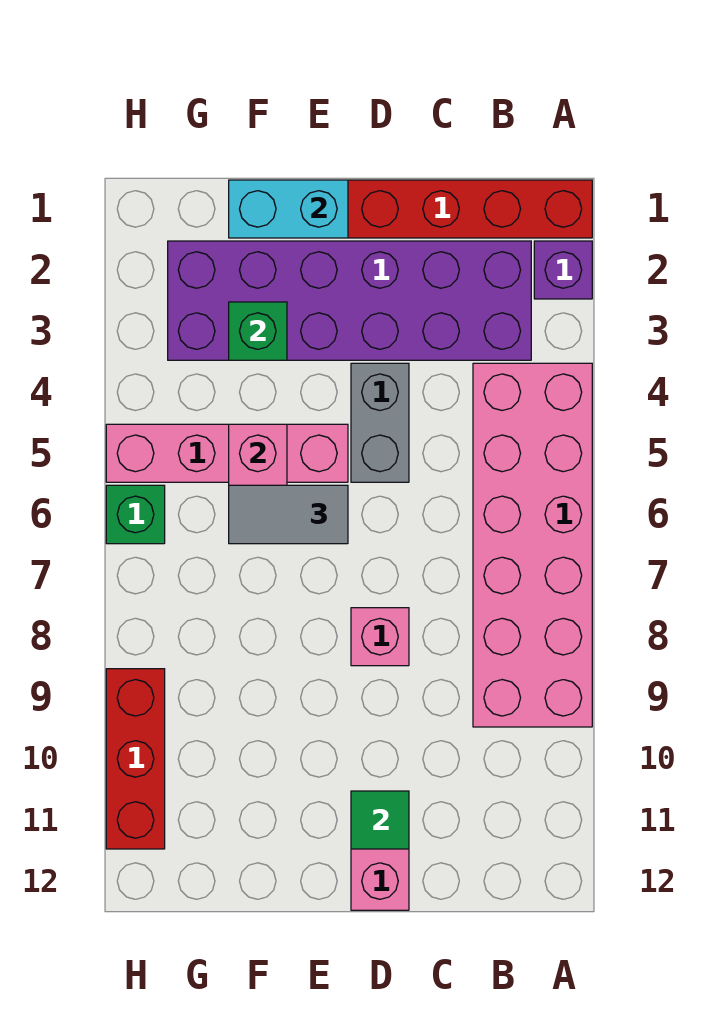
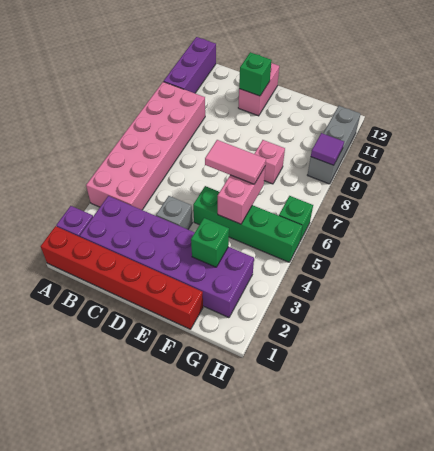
none -> purple brick A10:A12 level 1
grey brick D4:D5 level 1 -> grey brick D4 level 1
pink brick D8 level 1 -> pink brick F8 level 1
green tile D11 level 2 -> green brick D11 level 2
cyan brick E1:F1 level 2 -> none
pink brick E5:H5 level 1 -> green brick E5:H5 level 1
grey tile E6:F6 level 3 -> pink tile E6:F6 level 3
red brick H9:H11 level 1 -> grey brick H9:H11 level 1
none -> purple tile H9 level 2

